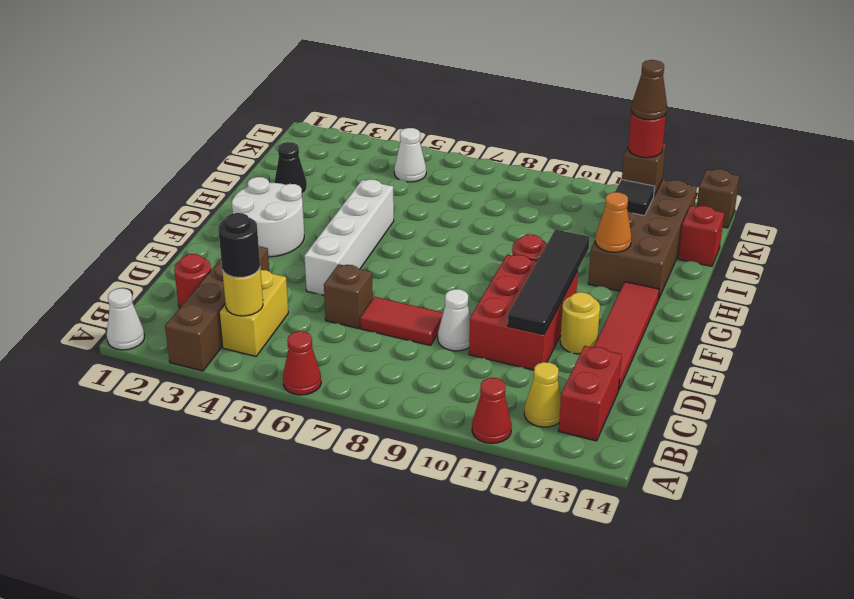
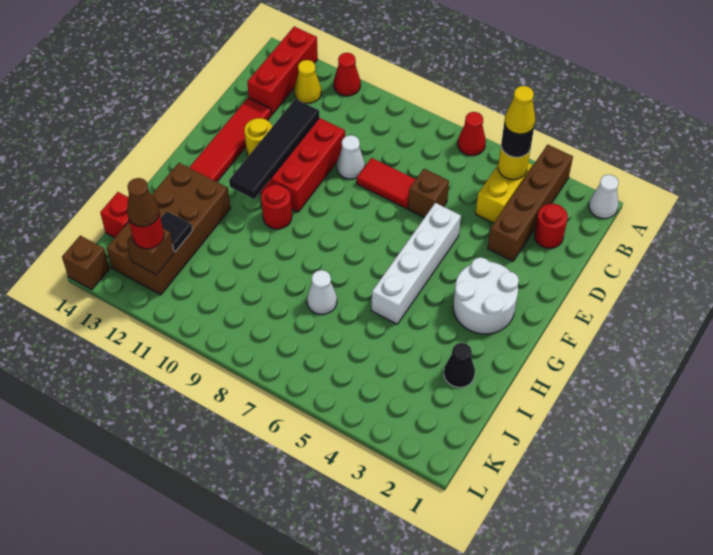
none -> yellow cone B4 level 4
red brick B13:C13 level 1 -> red brick A13:C13 level 1
orange cone H12 level 2 -> none
white cone K5 level 1 -> white cone I7 level 1

